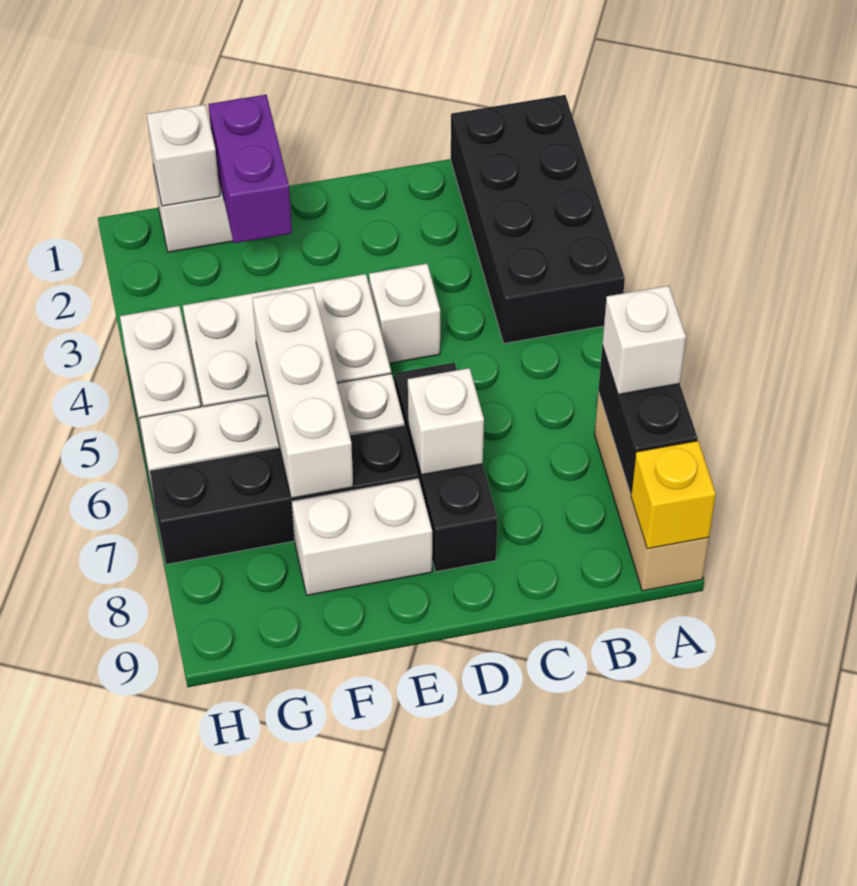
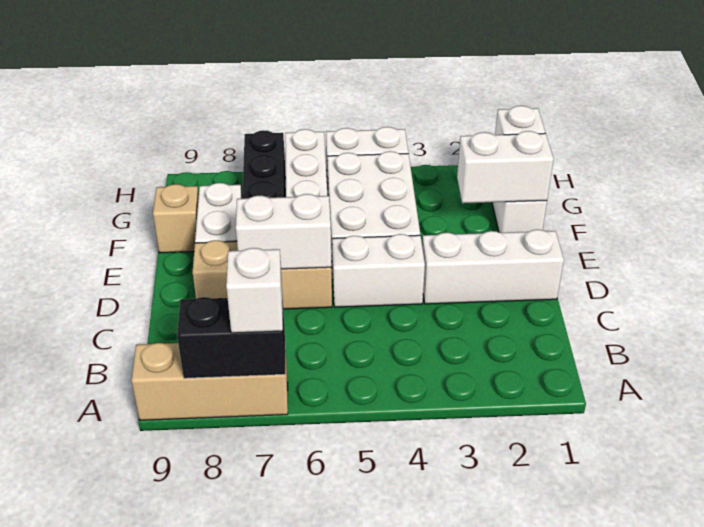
black brick A1:B4 level 1 -> none
yellow brick A9 level 2 -> none
white brick D4 level 1 -> white brick D4:D5 level 1
black brick D6:D8 level 1 -> tan brick D6:D8 level 1
white brick D7 level 2 -> white brick D6:D7 level 2
purple brick F1:F2 level 2 -> white brick F1:F2 level 2
white brick F5:F7 level 2 -> white brick D1:D3 level 1
none -> tan brick F9 level 1

